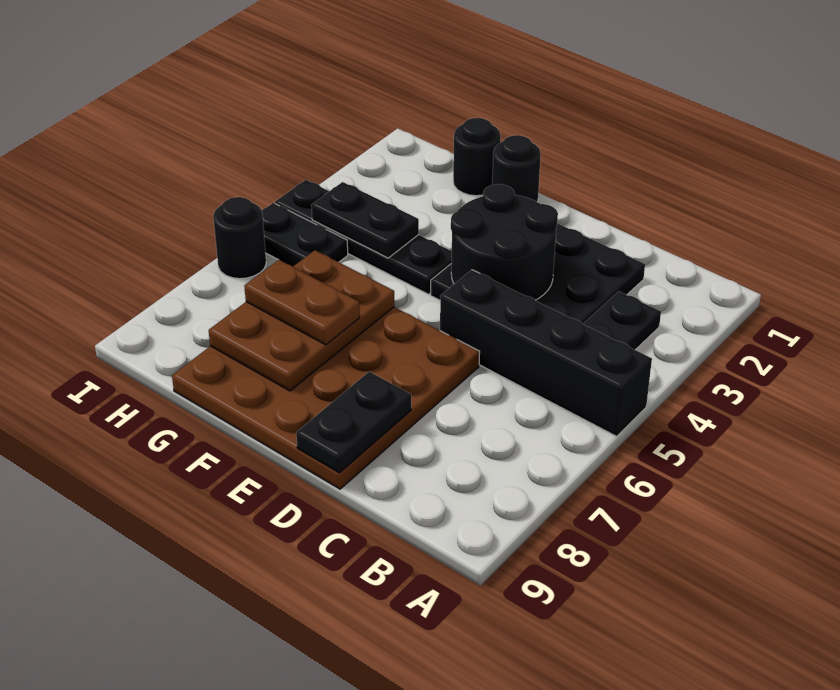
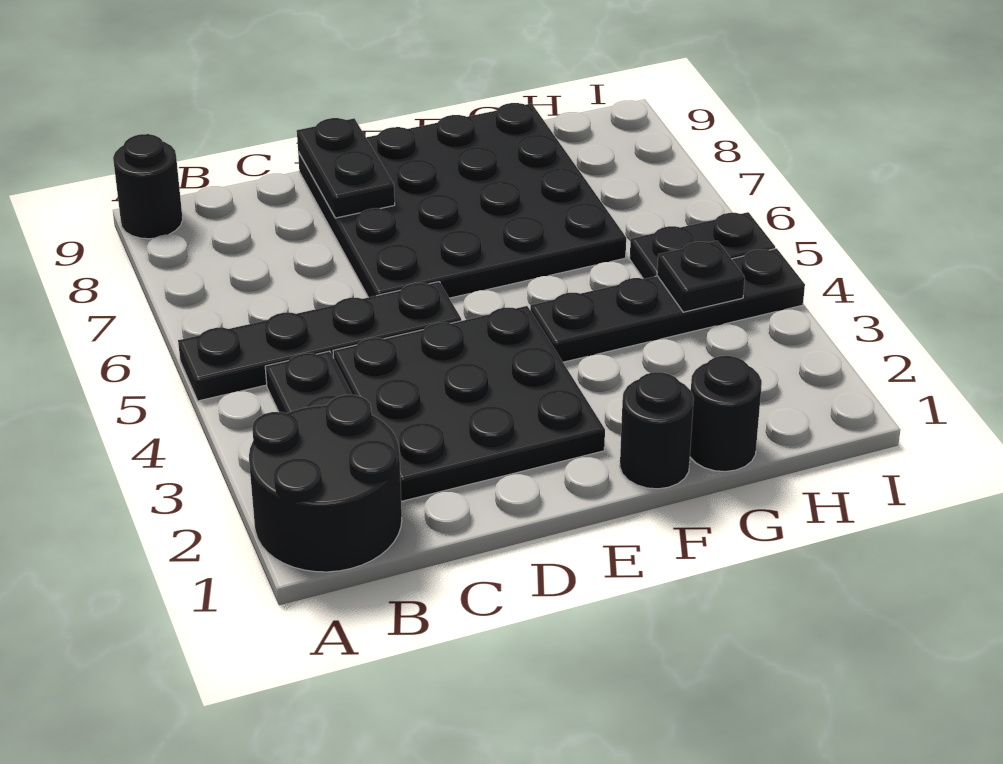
black brick A5:D5 level 1 -> black plate A5:D5 level 1
black round brick D3:E4 level 2 -> black round brick A1:B2 level 1
brown plate D6:G9 level 1 -> black plate D6:G9 level 1
brown plate F6:G8 level 2 -> none
brown plate F7:G7 level 3 -> none
black plate G4:H4 level 2 -> black plate H4 level 2
black round brick I6 level 1 -> black round brick A9 level 1

